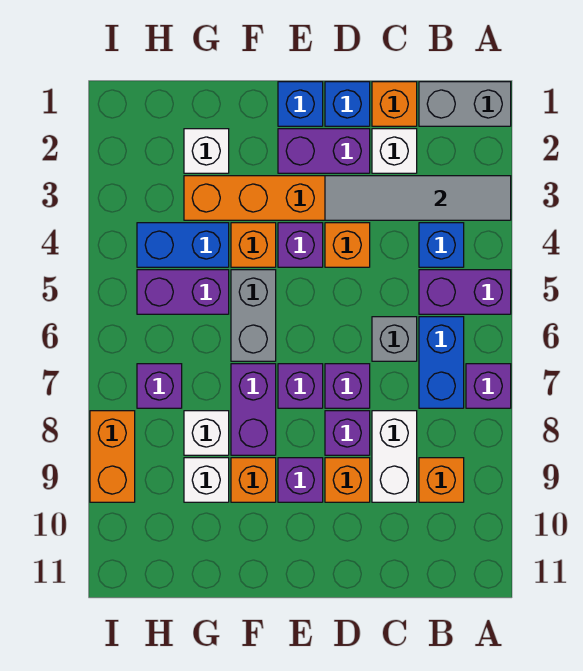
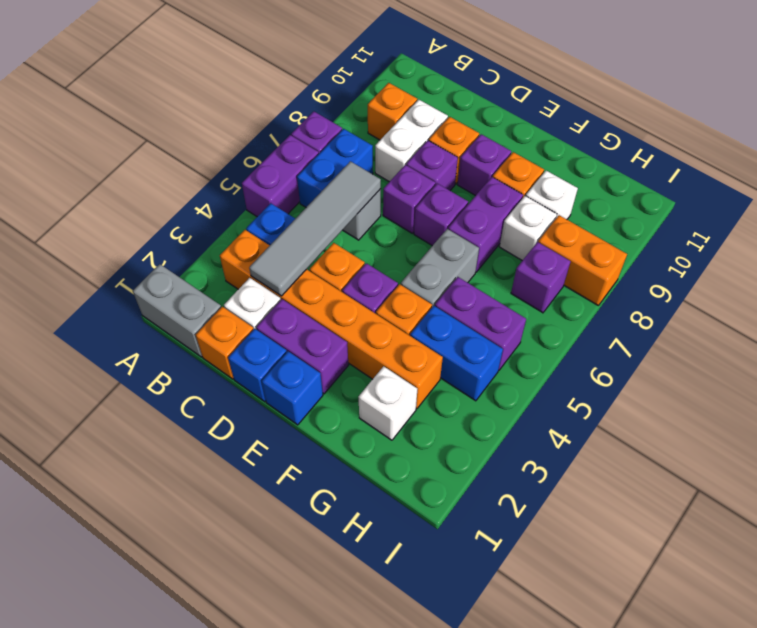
grey tile A3:D3 level 2 -> grey tile C3:C6 level 2
purple brick A5:B5 level 1 -> purple brick A5:A6 level 1
orange brick I8:I9 level 1 -> orange brick H8:I8 level 1

